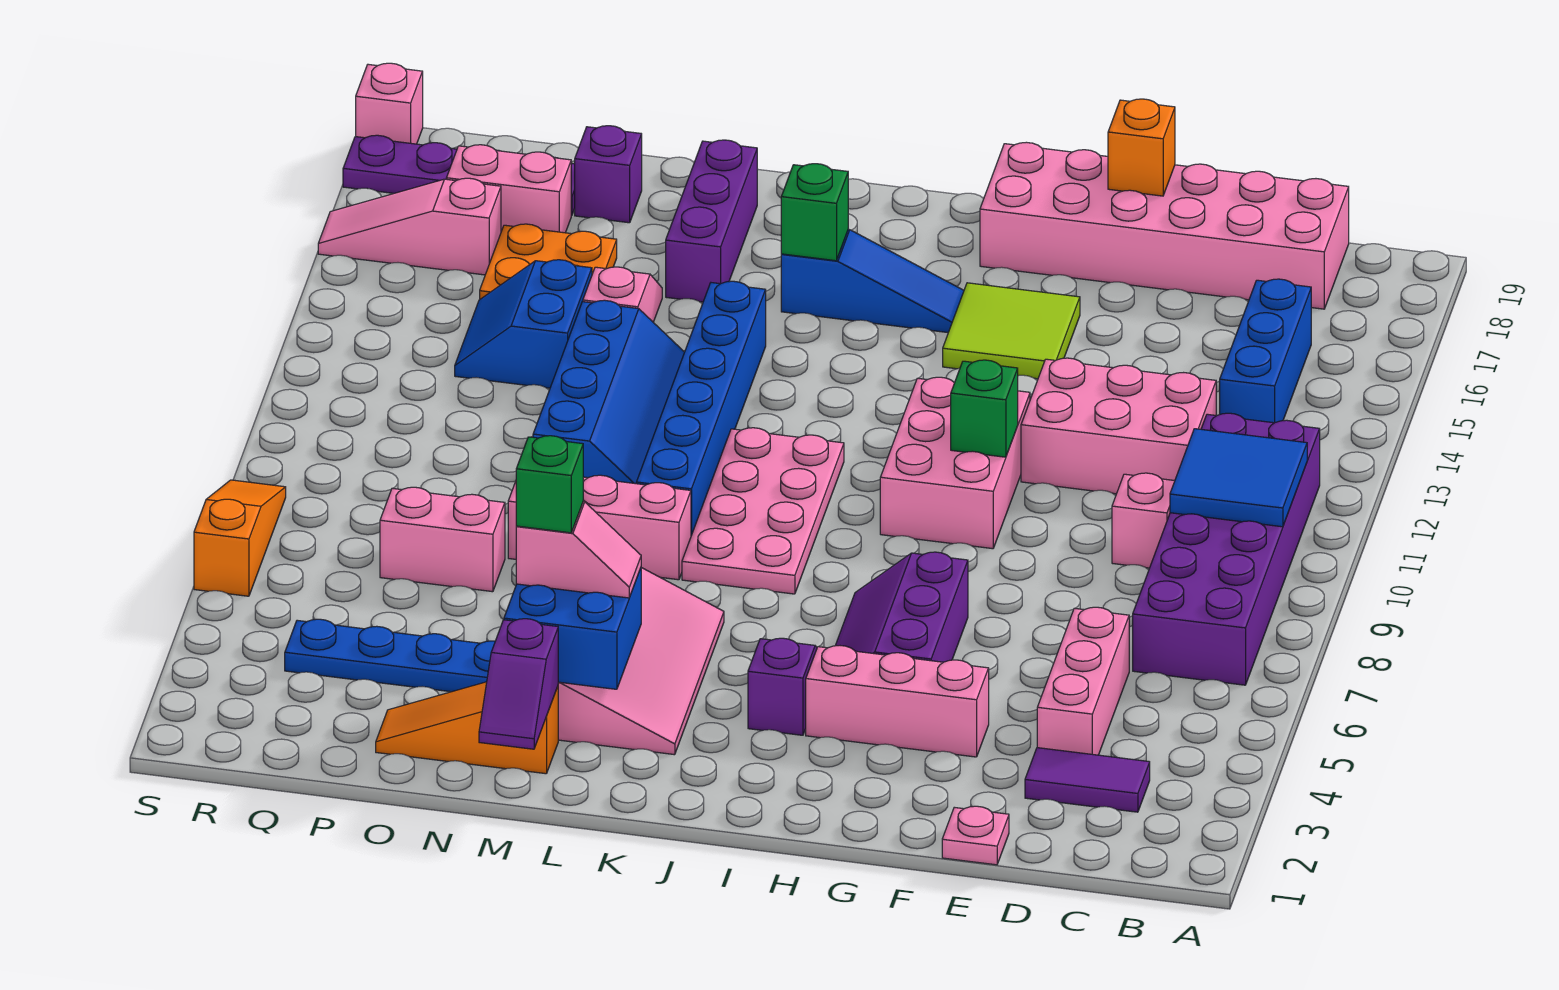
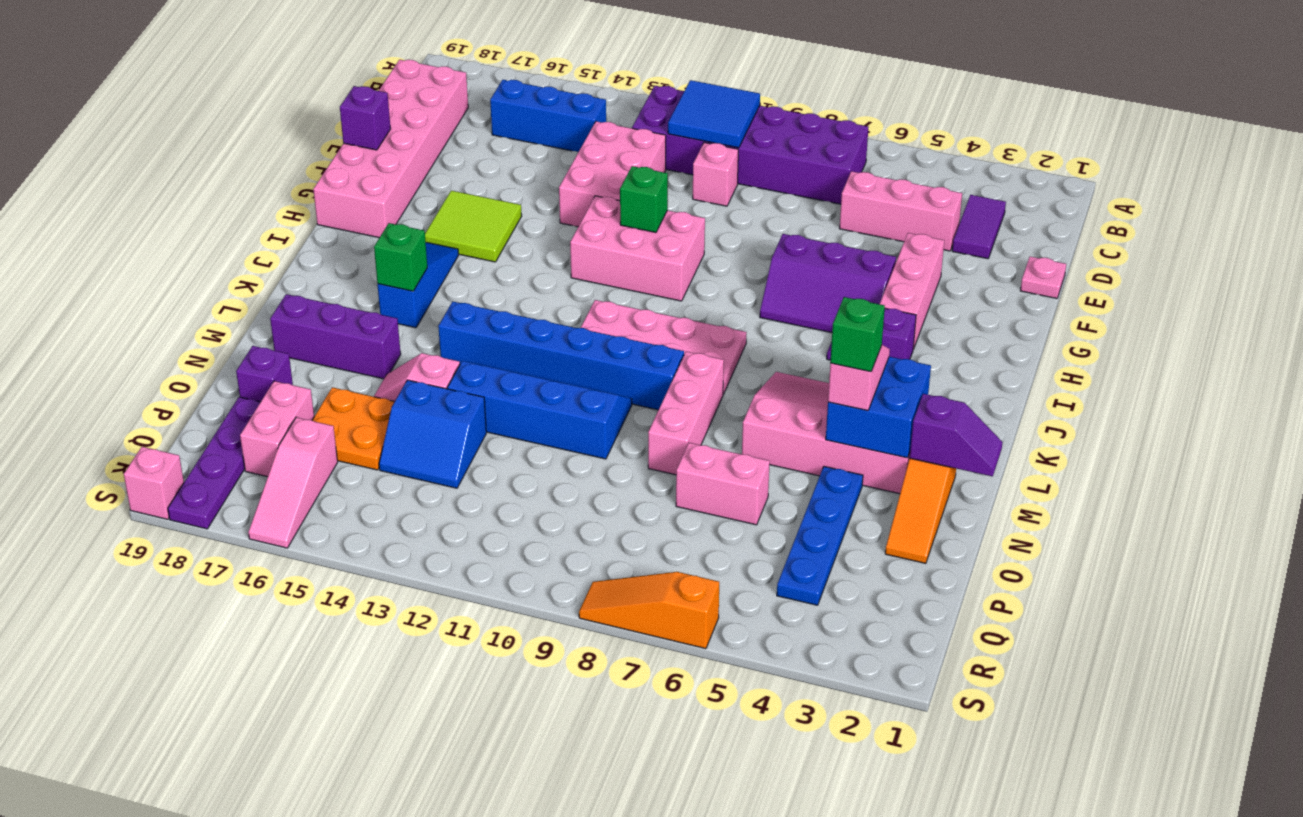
orange brick F19 level 2 -> purple brick F19 level 2
pink brick O7:P7 level 1 -> pink brick O6:O7 level 1

